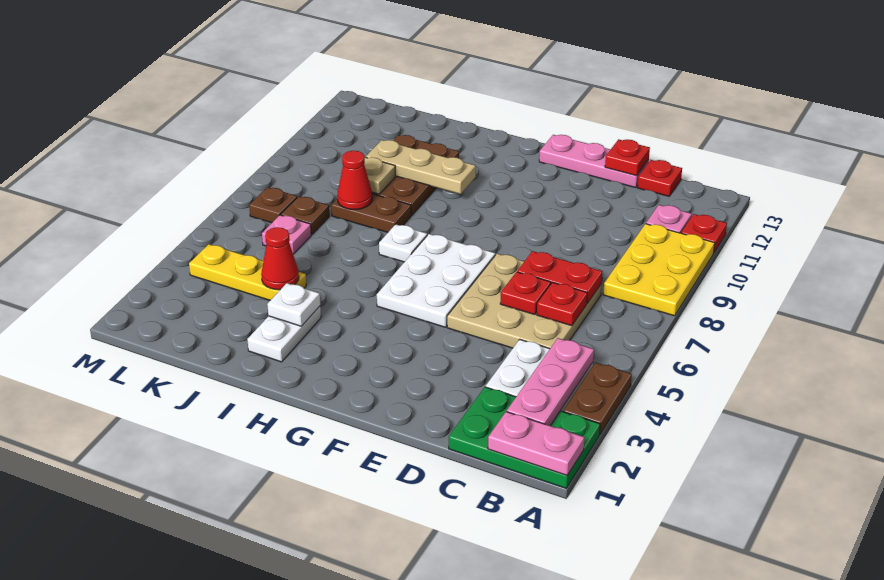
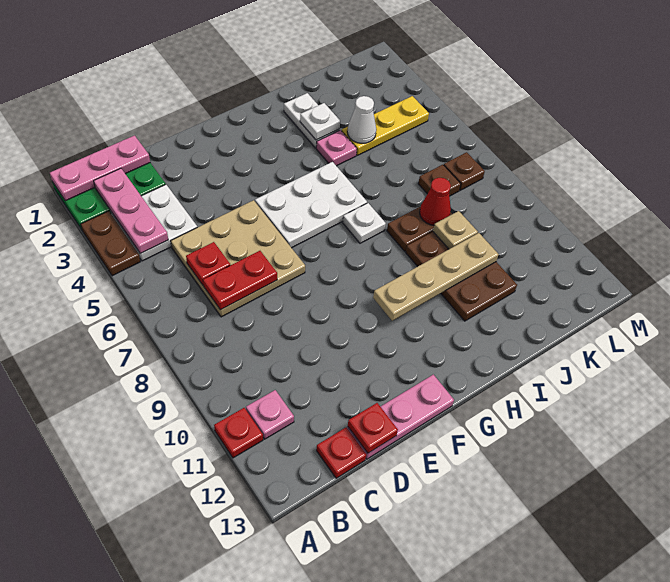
pink plate A1:B1 level 2 -> pink plate A1:C1 level 2
yellow plate A8:B10 level 1 -> none
red plate D6 level 2 -> none
white plate F5:G7 level 1 -> white plate F5:H6 level 1
tan plate H10:J10 level 2 -> tan plate G10:J10 level 2
red cone J4 level 2 -> white cone J4 level 2
pink plate K6 level 1 -> pink plate I4 level 1

